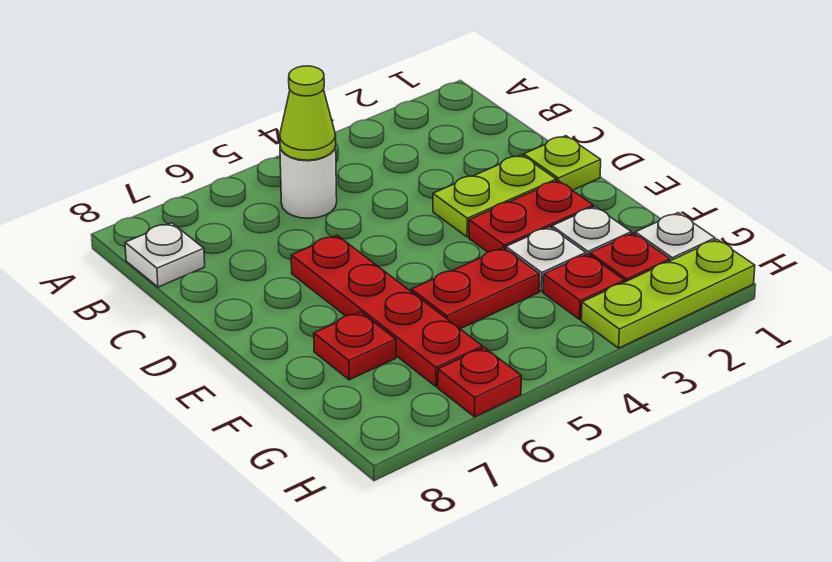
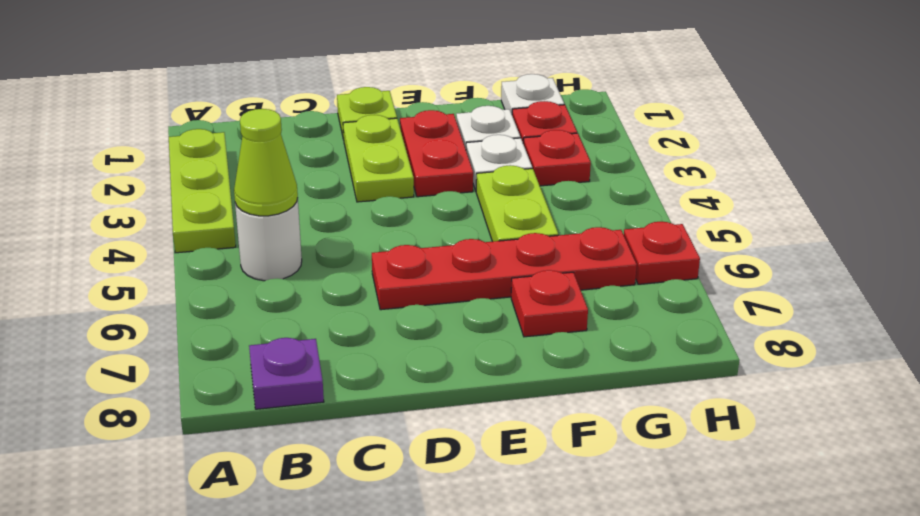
white plate B8 level 1 -> purple plate B8 level 1
red plate F4:F5 level 1 -> lime plate F4:F5 level 1
lime plate H1:H3 level 1 -> lime plate A2:A4 level 1

